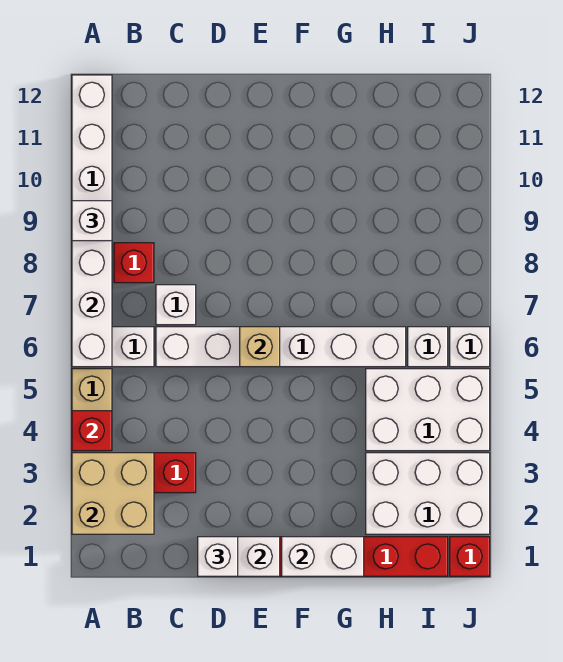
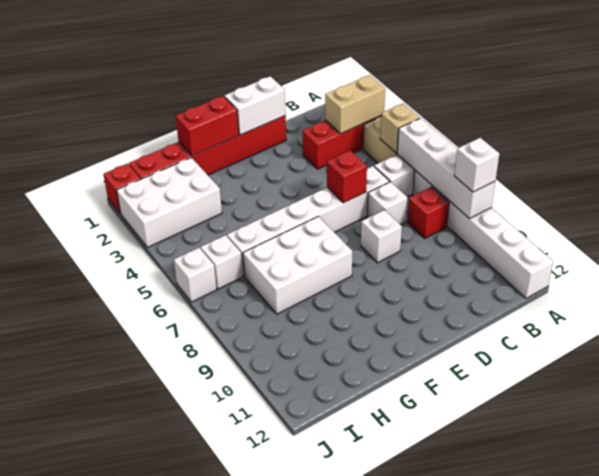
tan brick A2:B3 level 2 -> tan brick A3:B3 level 2
red brick A4 level 2 -> red brick D6 level 2
white brick D1 level 3 -> white brick D8 level 1
tan brick E6 level 2 -> tan brick A5 level 2
white brick F1:G1 level 2 -> red brick F1:G1 level 2
white brick H4:J5 level 1 -> white brick F7:H8 level 1

